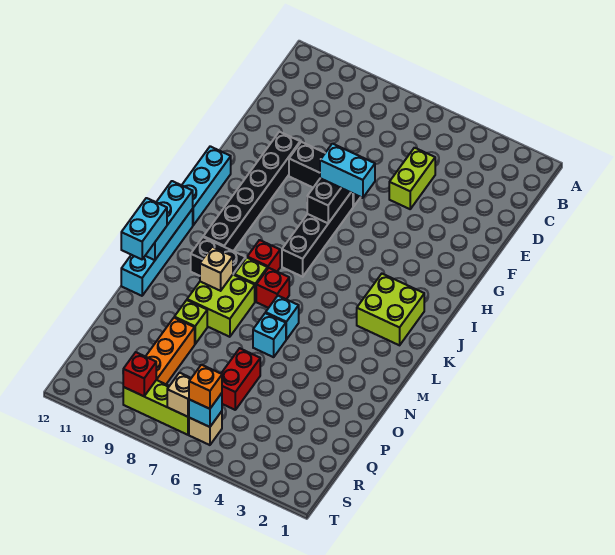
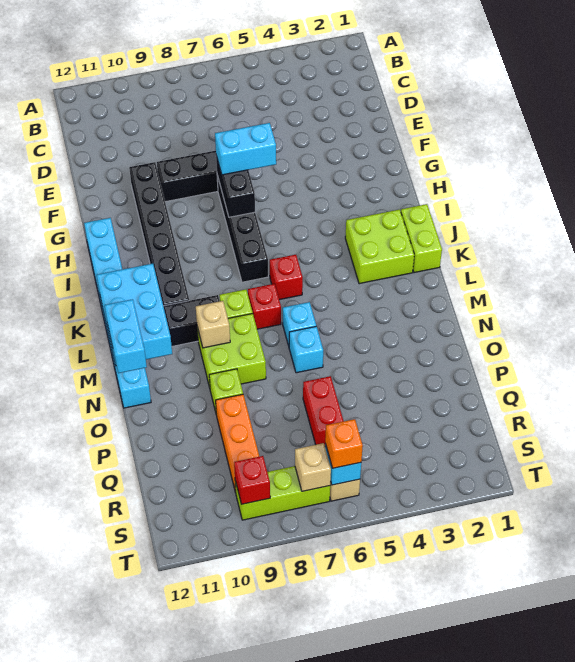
lime brick D5:E5 level 1 -> lime brick J1:K1 level 1
red brick K8 level 1 -> red brick K6 level 1
cyan brick K12:M12 level 2 -> cyan brick K11:M12 level 2

